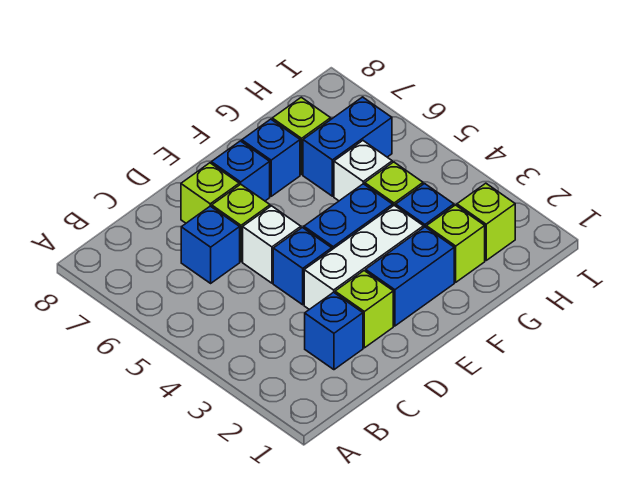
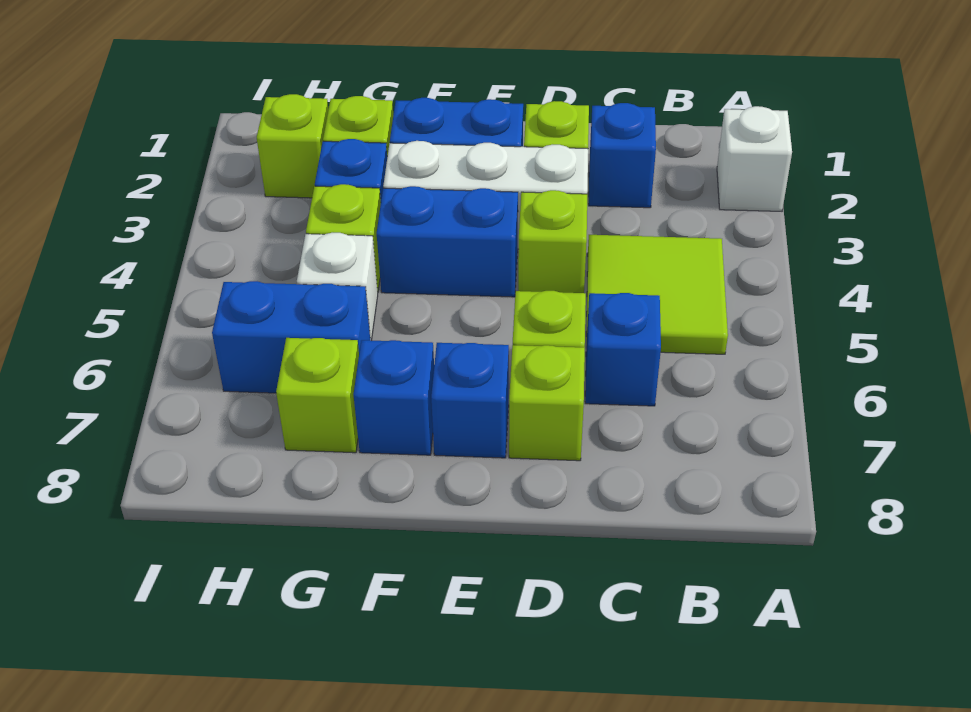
none -> lime tile B4:C5 level 1
blue brick D4 level 1 -> lime brick D4 level 1
white brick D5 level 1 -> white brick A2 level 1

